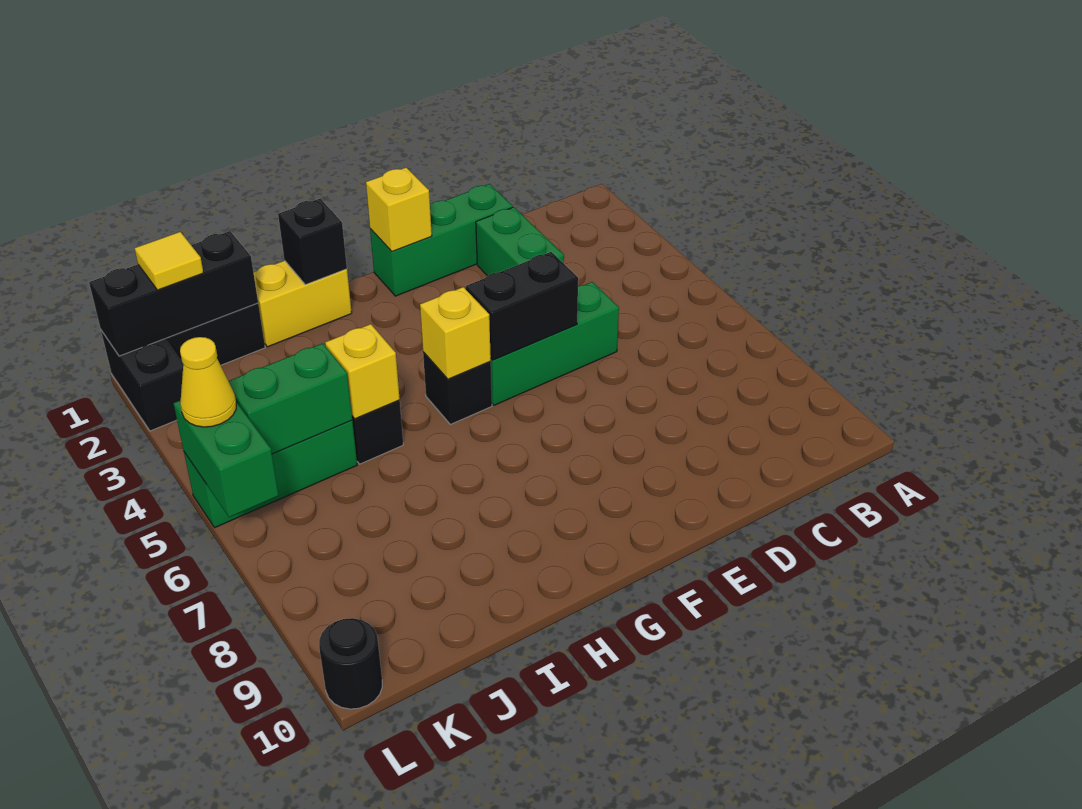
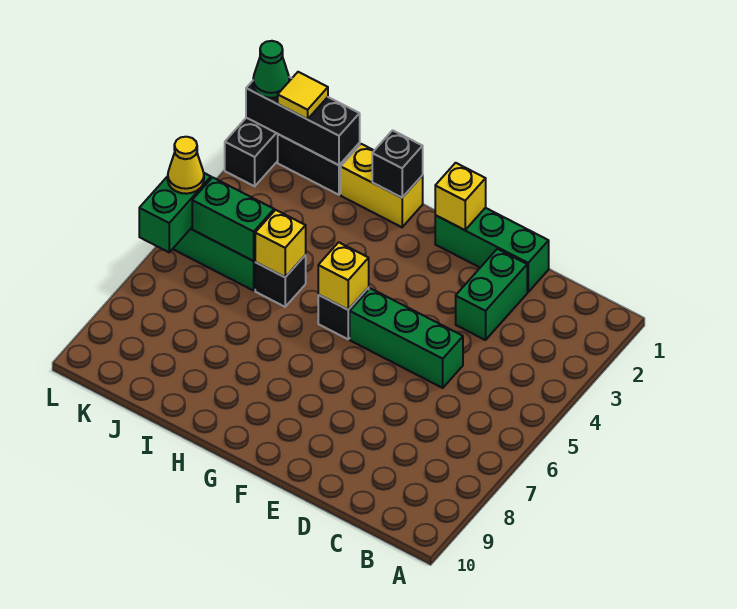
black brick E5:F5 level 2 -> none
none -> green cone L1 level 3
black round brick L10 level 1 -> none

